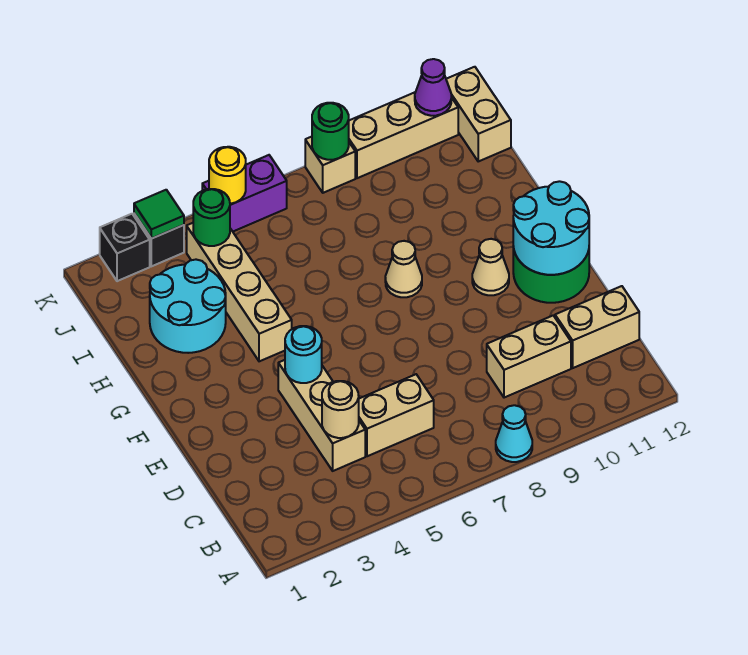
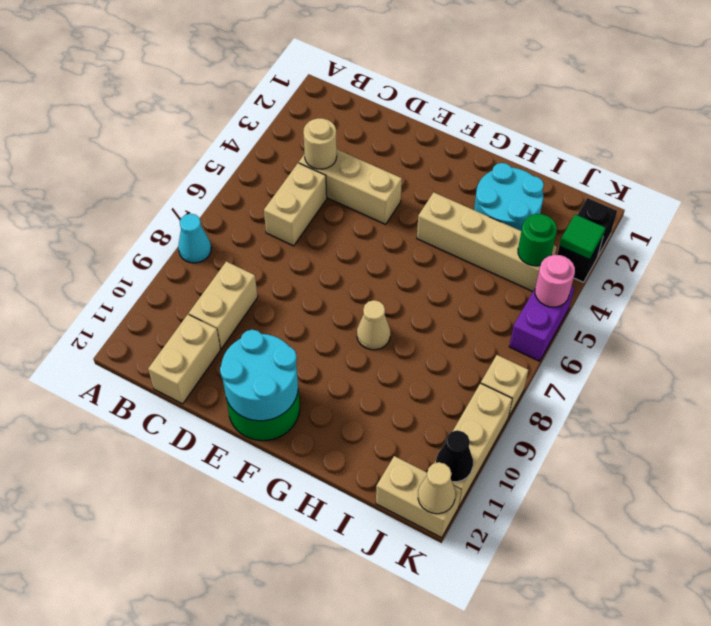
cyan round brick E4 level 2 -> none
tan cone F10 level 1 -> tan cone K12 level 2
yellow round brick K5 level 2 -> pink round brick K5 level 2
green round brick K8 level 2 -> none
purple cone K11 level 2 -> black cone K11 level 2

